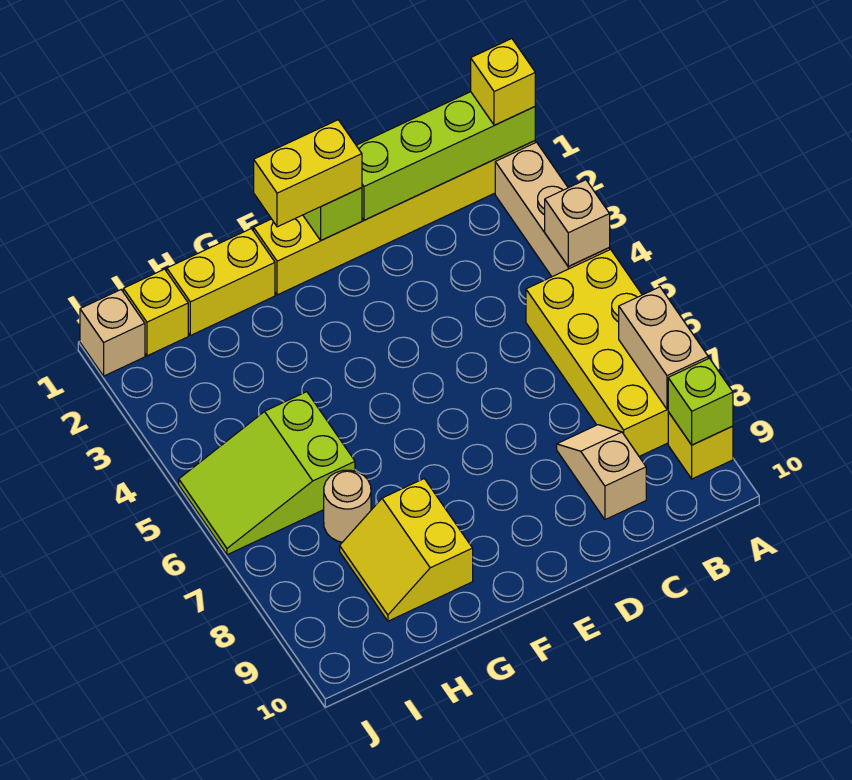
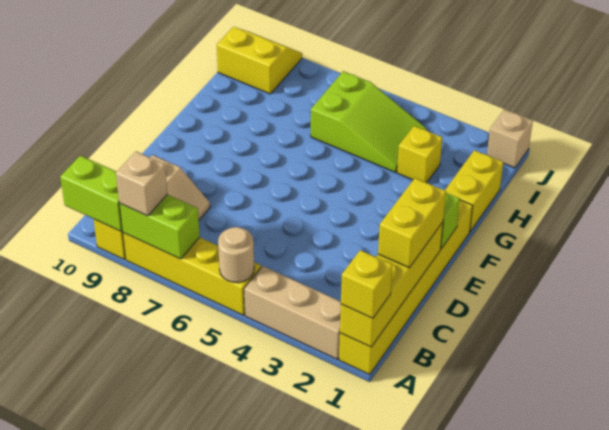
lime brick A1:D1 level 2 -> yellow brick A1:D1 level 2
tan brick A4 level 2 -> tan brick A8 level 3
yellow brick A5:B8 level 1 -> yellow brick A5:A8 level 1
tan brick A7:A8 level 2 -> lime brick A7:A8 level 2
lime brick A9 level 2 -> lime brick A9:A10 level 2
yellow brick E1:F1 level 3 -> yellow brick C1:D1 level 3
yellow slope G8:H9 level 1 top G -> yellow slope I9:J10 level 1 top I
lime slope H5:J6 level 1 top H -> lime slope H4:I6 level 1 top 6
tan round brick H7 level 1 -> tan round brick A5 level 2
yellow brick I1 level 1 -> yellow brick H3 level 1

